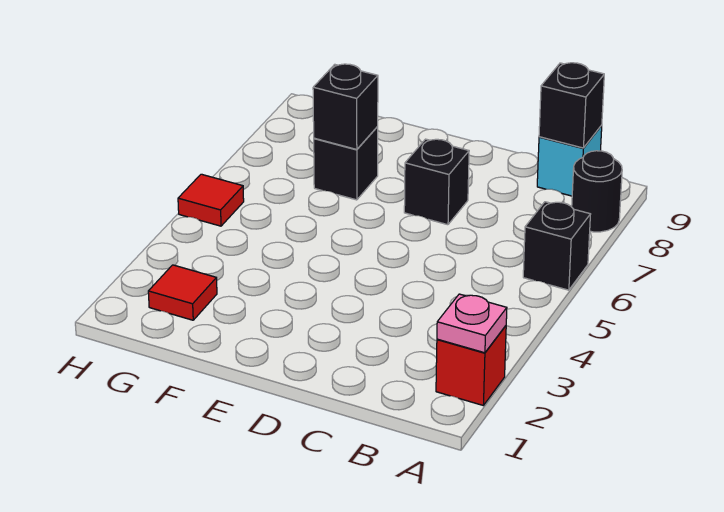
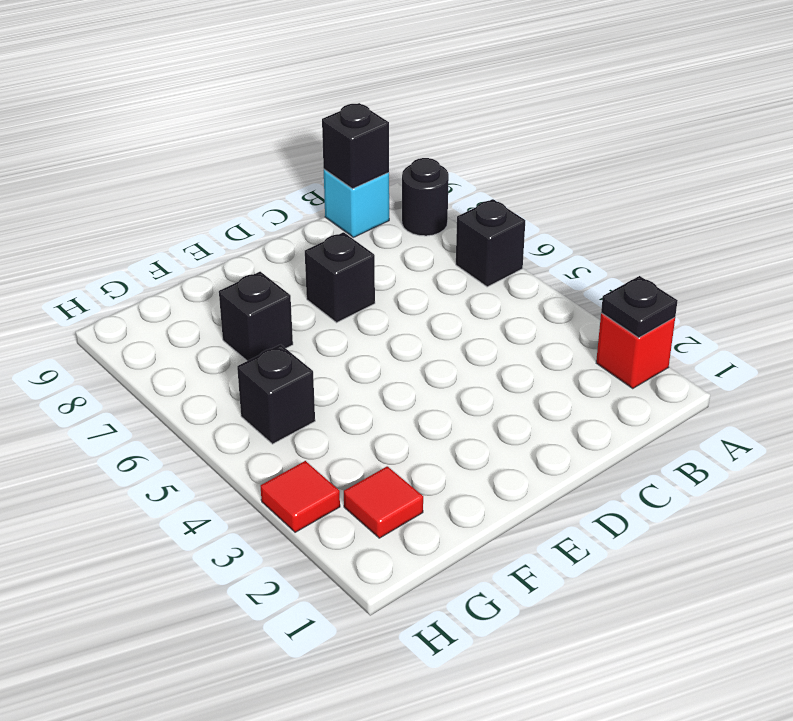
pink plate A2 level 2 -> black plate A2 level 2
black brick F7 level 2 -> black brick G5 level 1
red tile H5 level 1 -> red tile H3 level 1

